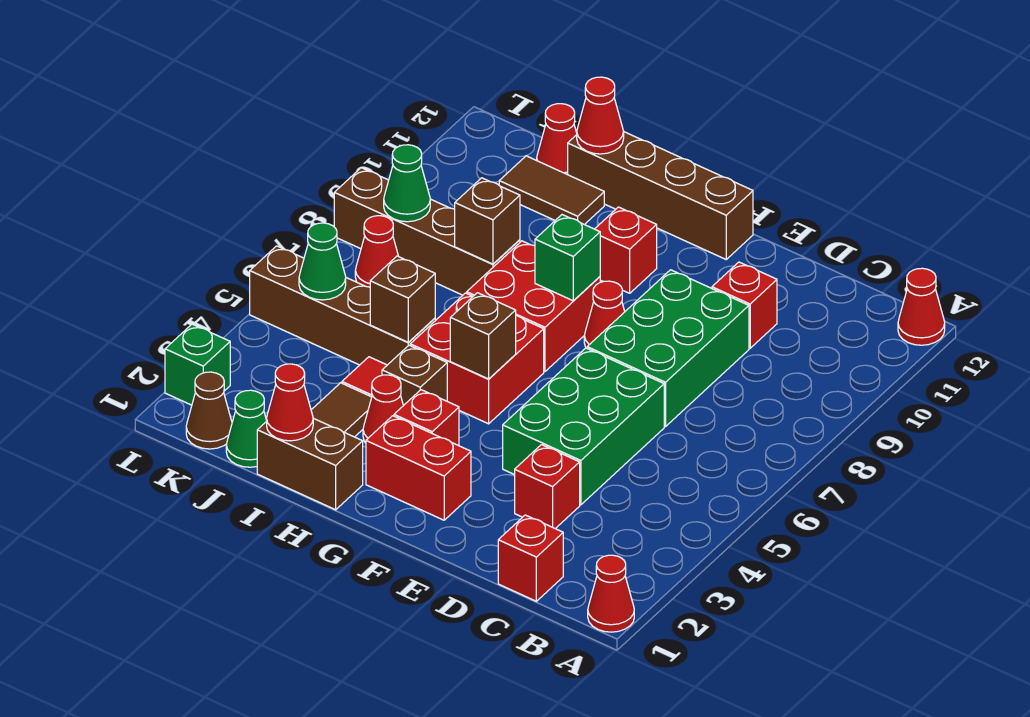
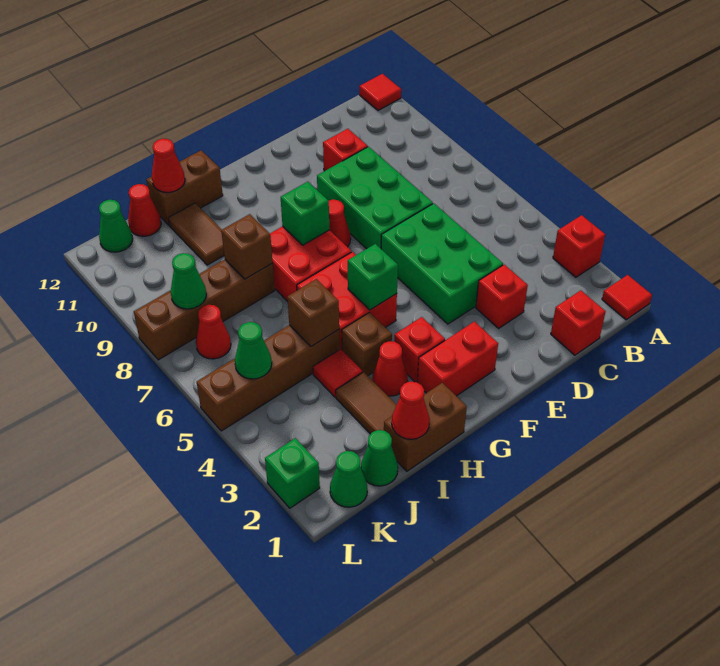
red cone A1 level 1 -> red tile A1 level 1
red cone A12 level 1 -> red tile A12 level 1
brown brick F12:I12 level 1 -> brown brick H12:I12 level 1
brown brick G5 level 2 -> green brick G5 level 2
red brick G10 level 1 -> red brick A3 level 1
brown tile I11:J11 level 1 -> brown tile I10:I11 level 1
brown cone K1 level 1 -> green cone K1 level 1
none -> green cone K12 level 1

